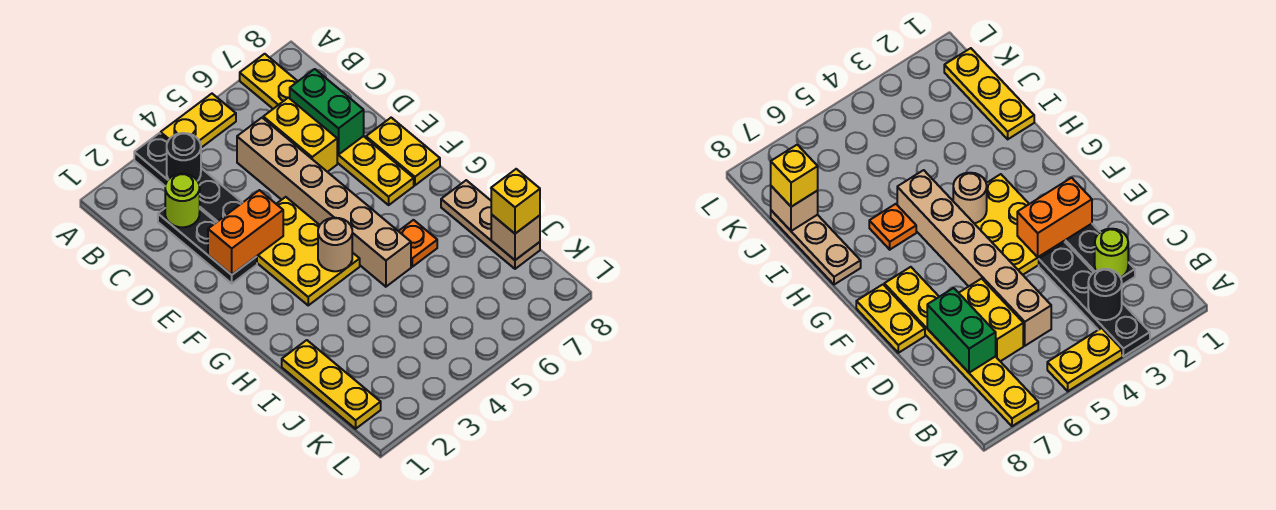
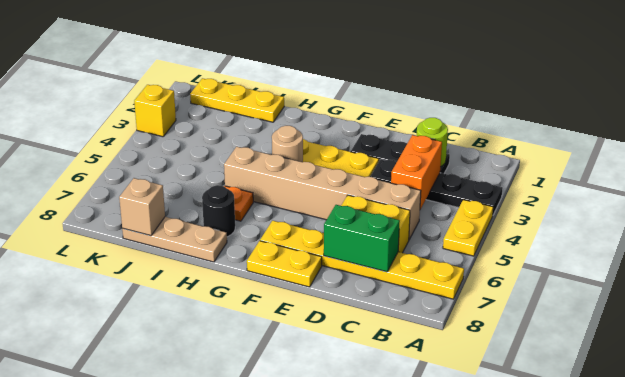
black round brick B3 level 2 -> black round brick H7 level 1
orange brick E2:E3 level 2 -> orange brick C3:C4 level 2
yellow brick J8 level 3 -> yellow brick L3 level 1

